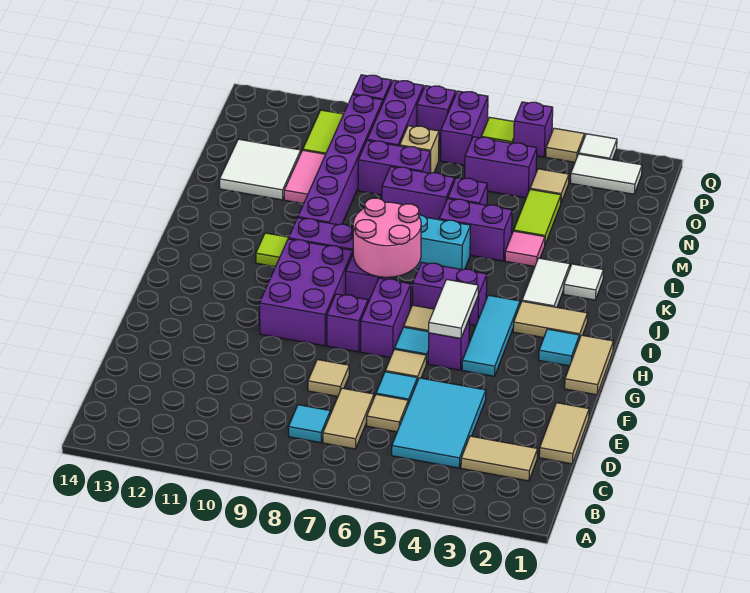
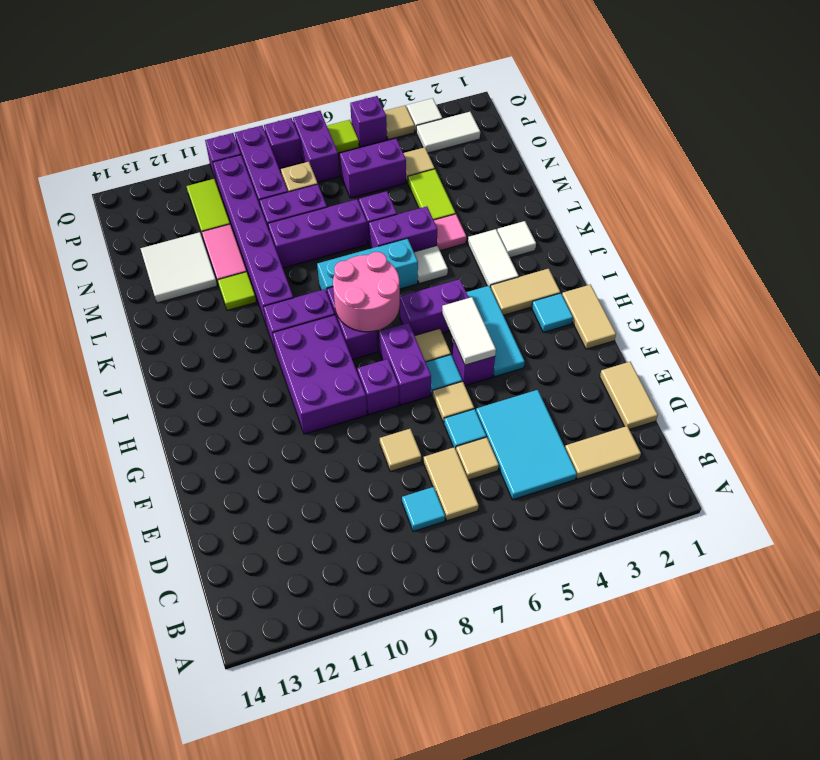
lime tile J11 level 1 -> lime tile L11 level 1
none -> white tile K5 level 1
purple brick M7:M8 level 1 -> purple brick M7:M9 level 1

